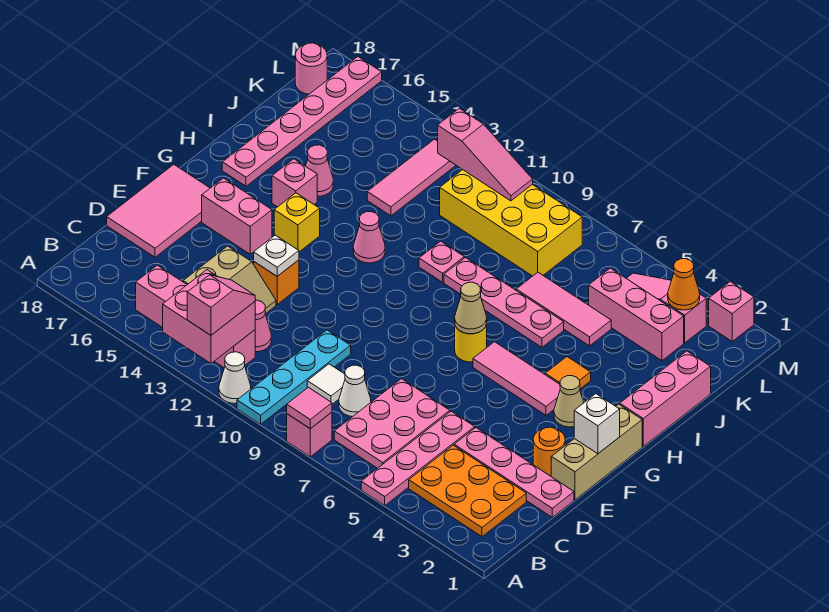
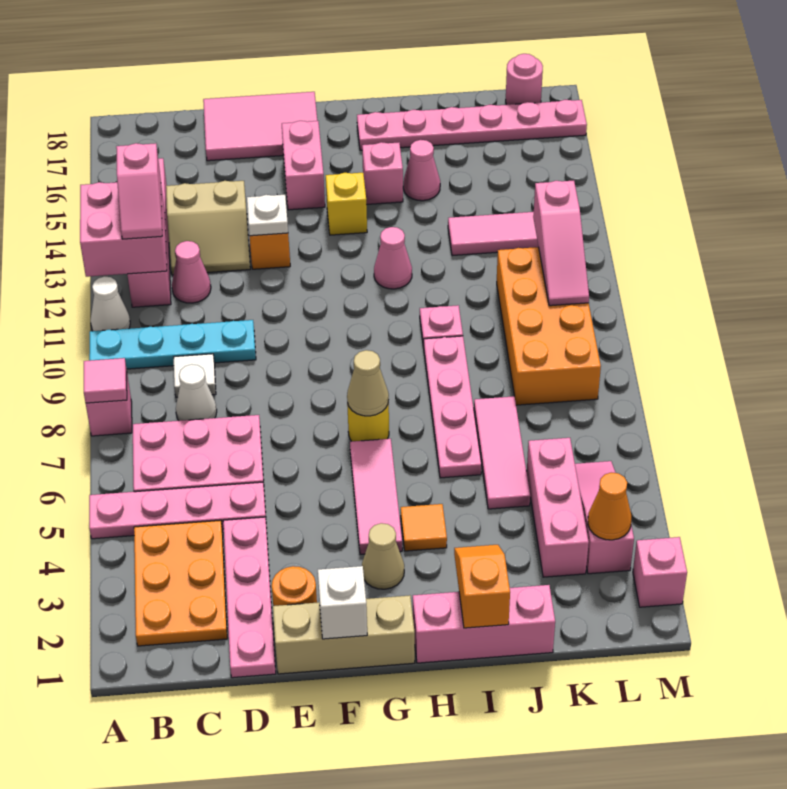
pink slope A12:B12 level 3 top A -> pink slope B12:B13 level 3 top 13
none -> orange slope I1:I2 level 2 top 1
yellow brick K8:L11 level 1 -> orange brick K8:L11 level 1

